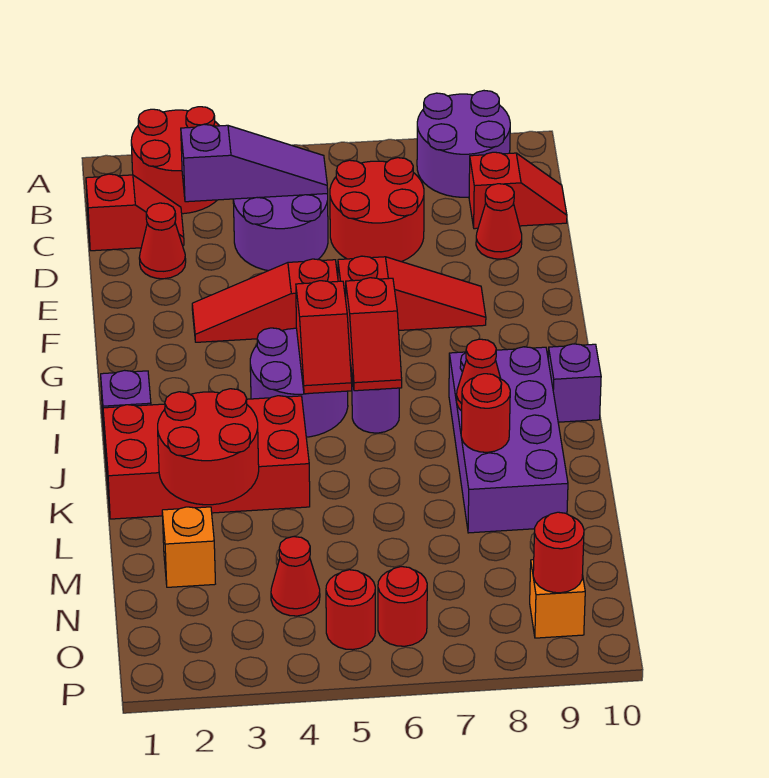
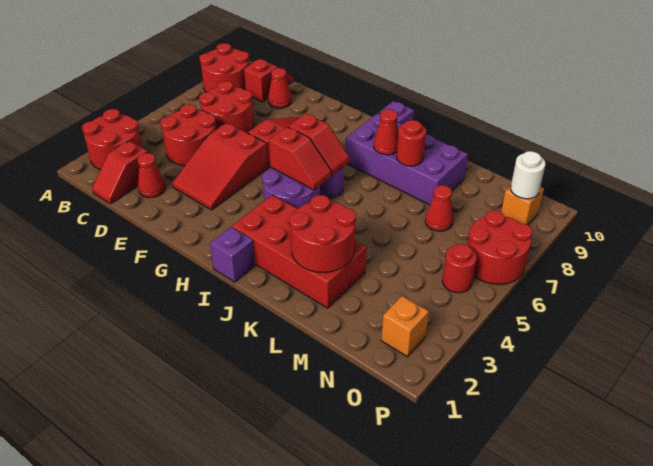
purple round brick A8:B9 level 1 -> red round brick A8:B9 level 1
red slope C1:C2 level 1 top 1 -> red slope C1:C2 level 1 top 2
purple slope C3:C5 level 2 top 3 -> none
purple round brick C4:D5 level 1 -> red round brick C4:D5 level 1
red slope F3:F5 level 1 top 5 -> red slope E3:F5 level 1 top 5
red brick J1:K4 level 1 -> red brick I2:L3 level 1
orange brick M2 level 1 -> orange brick O2 level 1
red cone N4 level 1 -> red cone M7 level 1
red round brick O6 level 1 -> red round brick O6:P7 level 1
red round brick O9 level 2 -> white round brick O9 level 2

